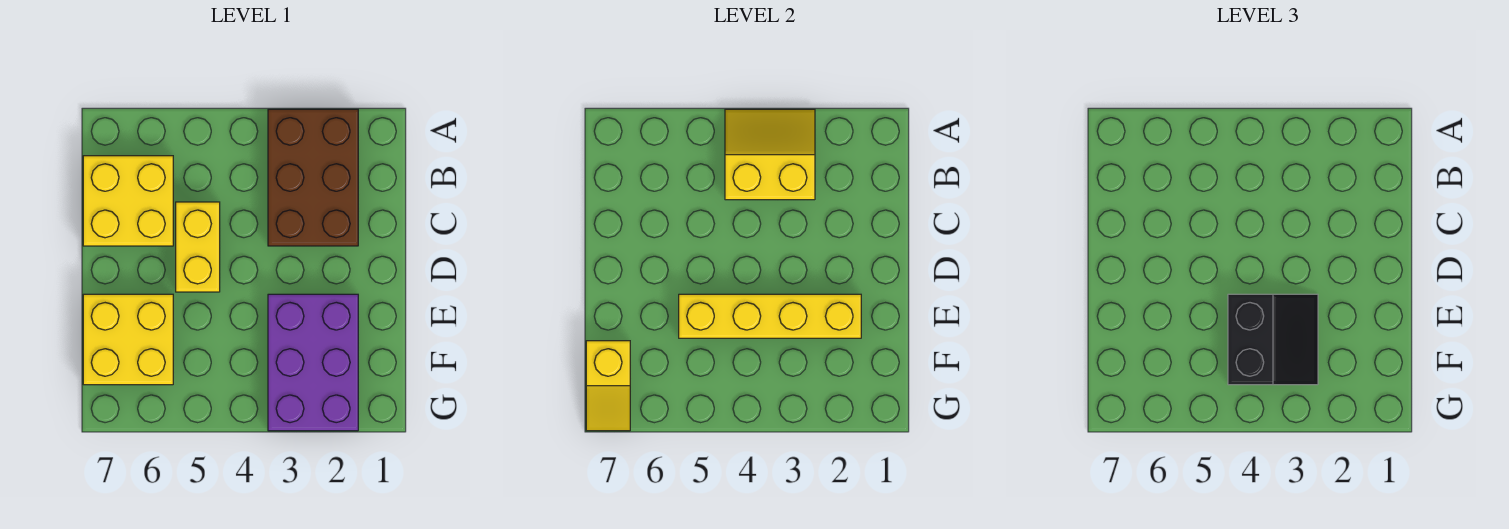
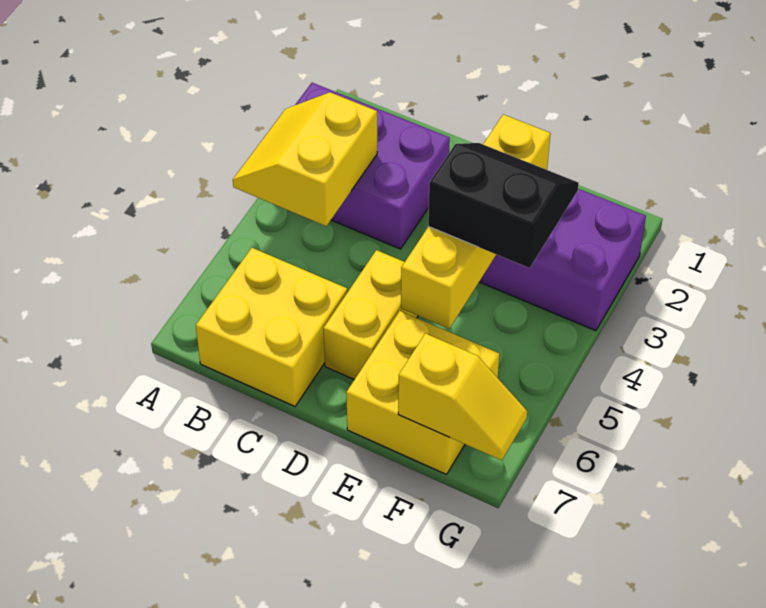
brown brick A2:C3 level 1 -> purple brick A2:C3 level 1
yellow brick C5:D5 level 1 -> yellow brick D5:D6 level 1

